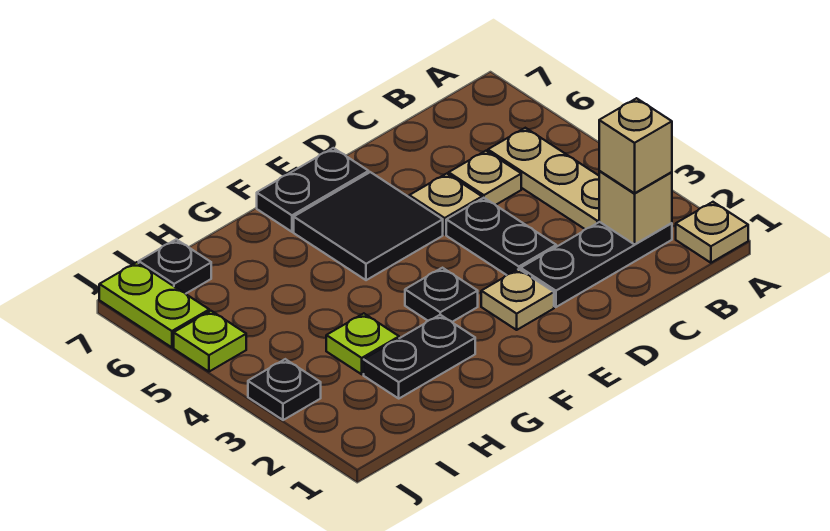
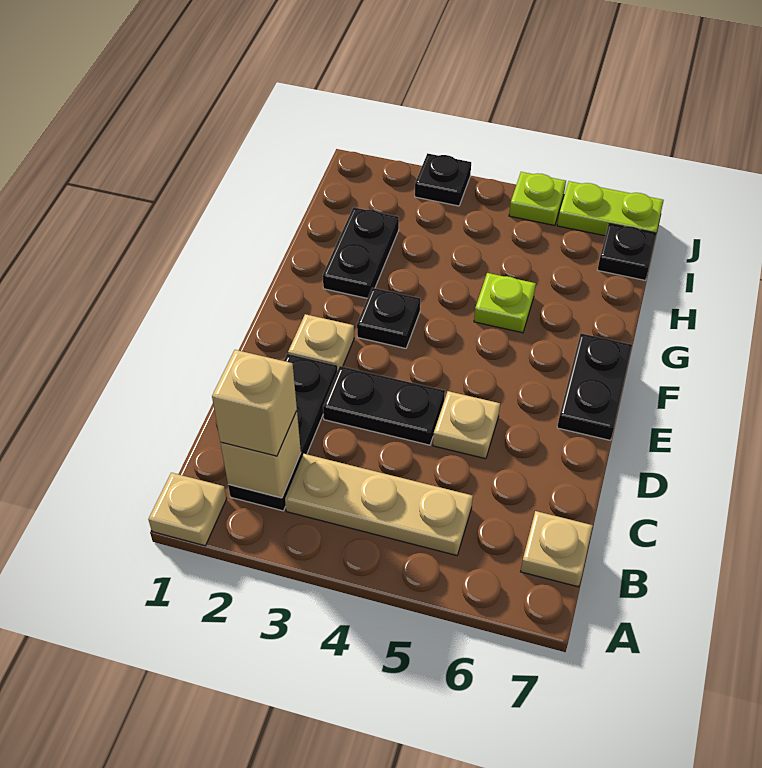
tan plate C5 level 1 -> tan plate B7 level 1
black tile E5:F6 level 1 -> none
lime plate H3 level 1 -> lime plate G5 level 1

